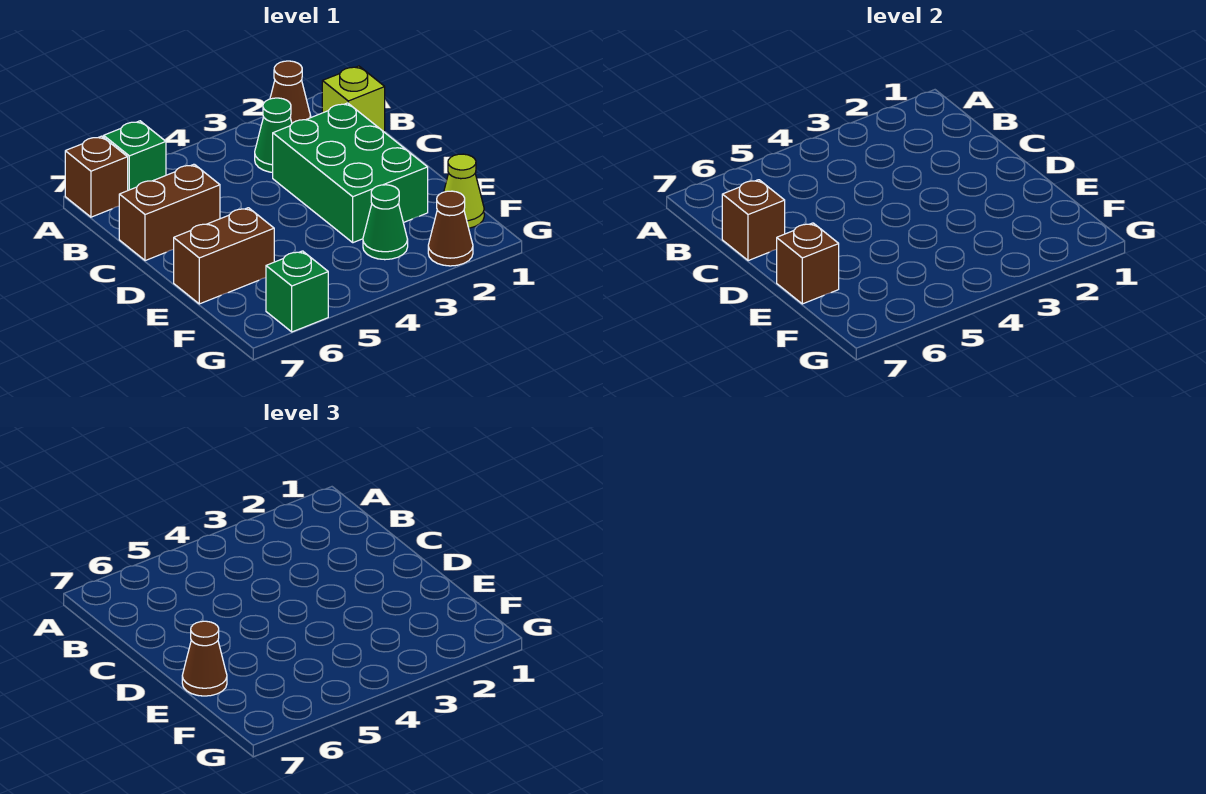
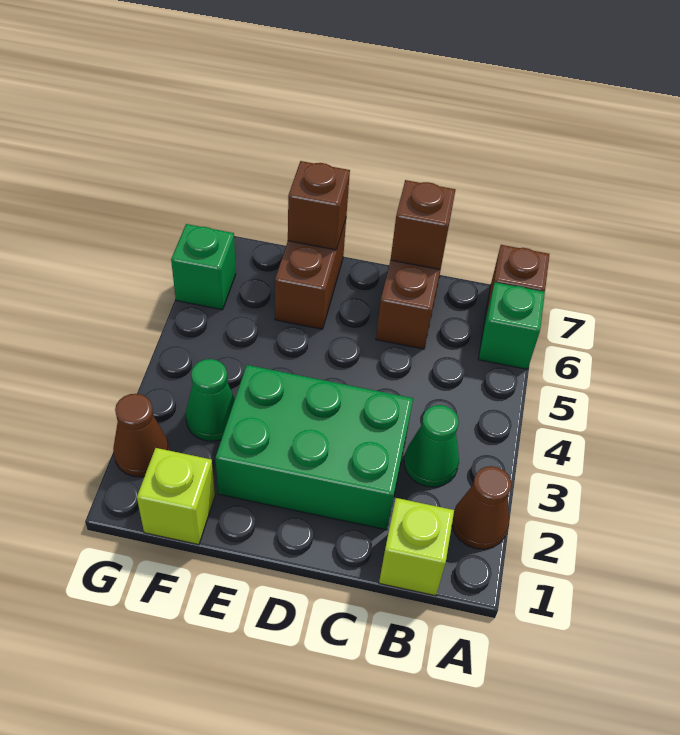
brown cone E7 level 3 -> none
lime cone F1 level 1 -> lime brick F1 level 1

